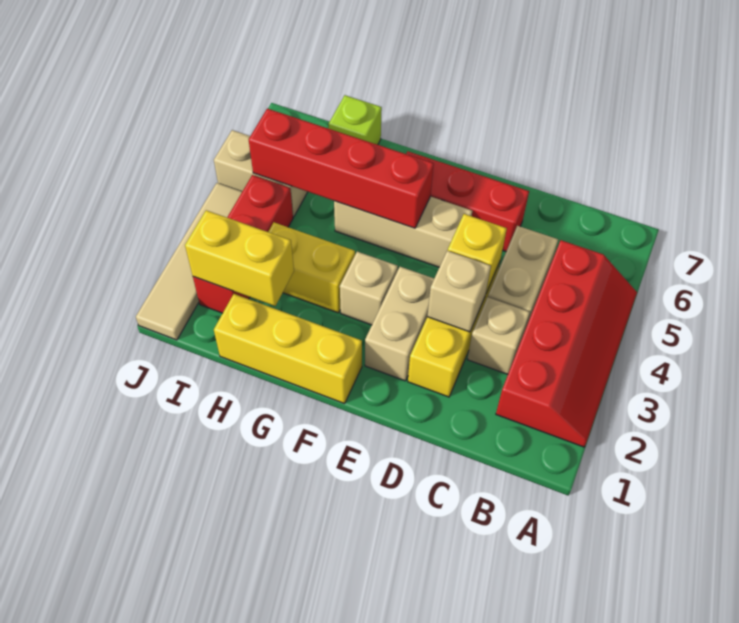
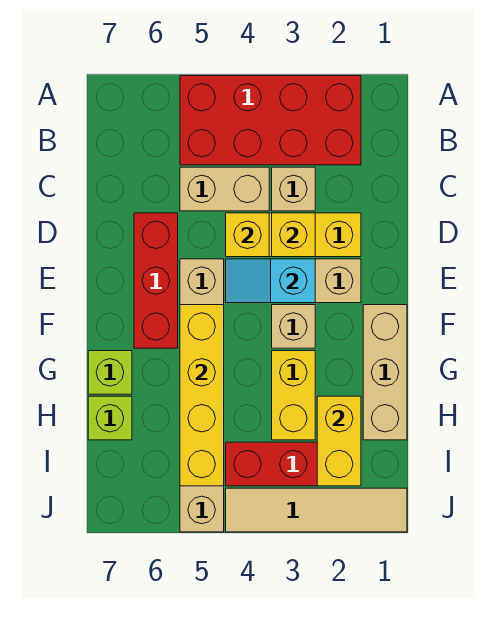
red slope A2:B5 level 1 top B -> red brick A2:B5 level 1
tan brick D3 level 2 -> yellow brick D3 level 2
none -> cyan slope E3:E4 level 2 top 3
yellow brick F1:H1 level 1 -> tan brick F1:H1 level 1
red brick F5:I5 level 2 -> yellow brick F5:I5 level 2
none -> lime brick G7 level 1

